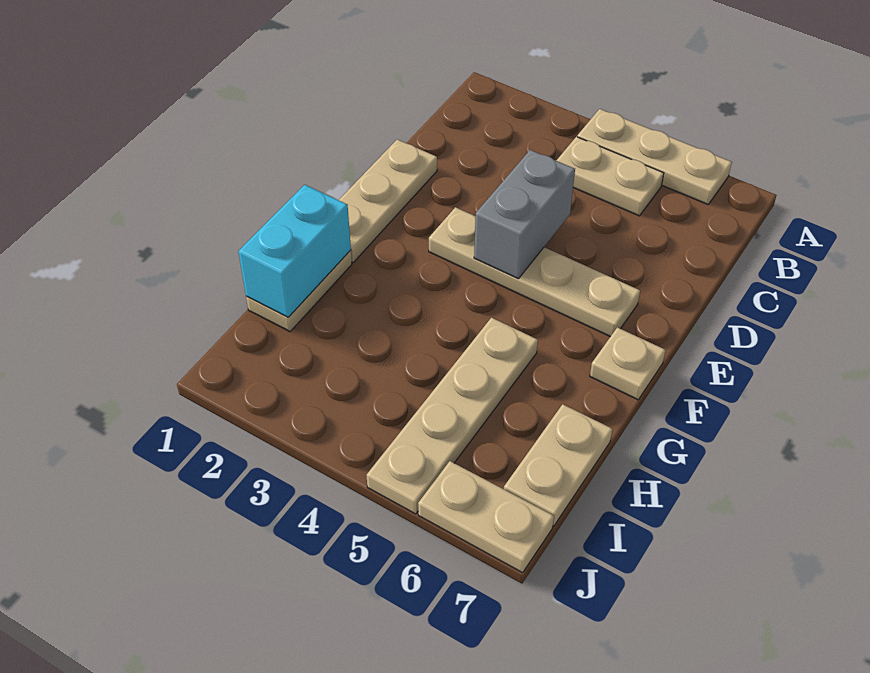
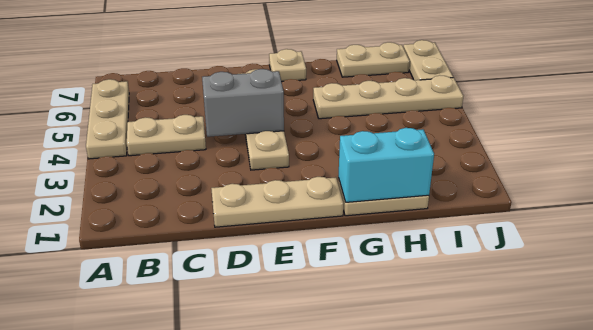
tan plate B4:B5 level 1 -> tan plate B4:C4 level 1

